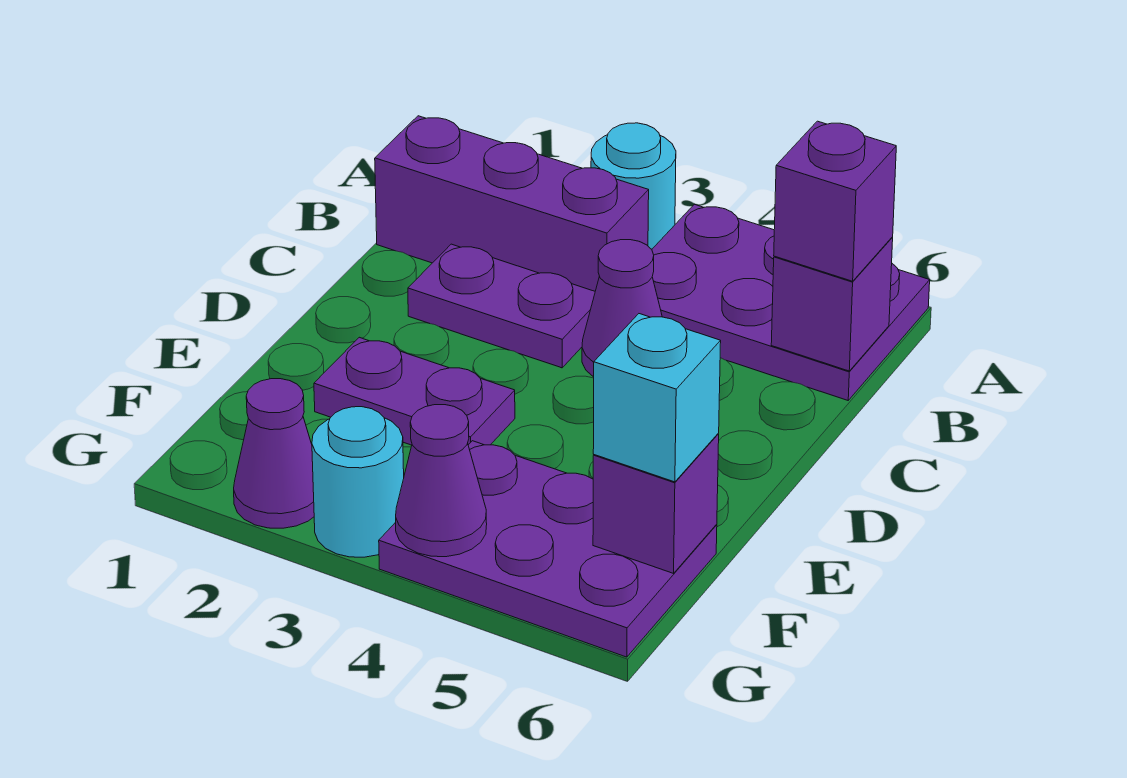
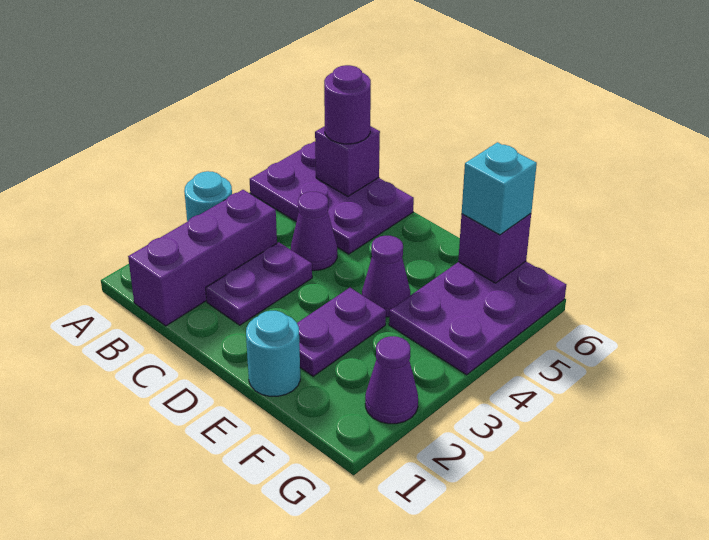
purple plate A4:B6 level 1 -> purple plate A5:C6 level 1
purple brick B6 level 3 -> purple round brick B6 level 3
cyan round brick G3 level 1 -> cyan round brick E1 level 1
purple cone G4 level 2 -> purple cone E4 level 1

